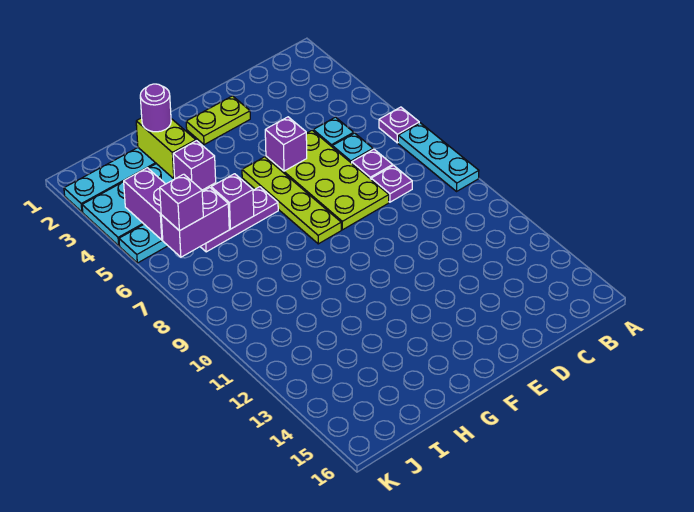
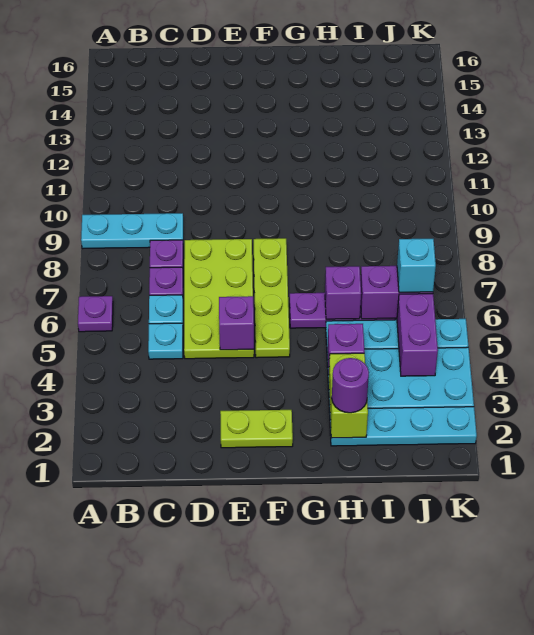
cyan plate A7:A9 level 1 -> cyan plate A9:C9 level 1
purple brick J6 level 3 -> cyan brick J6 level 3

